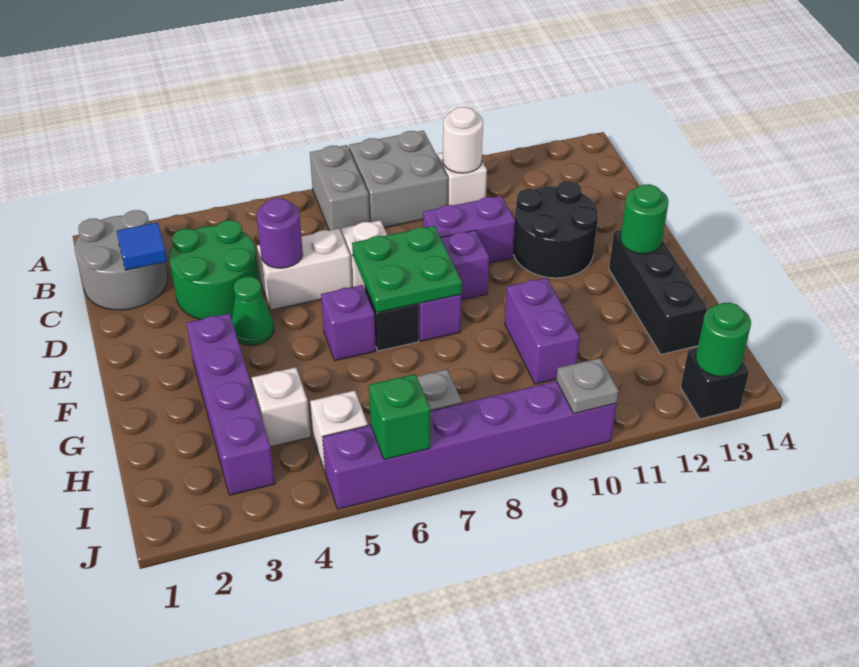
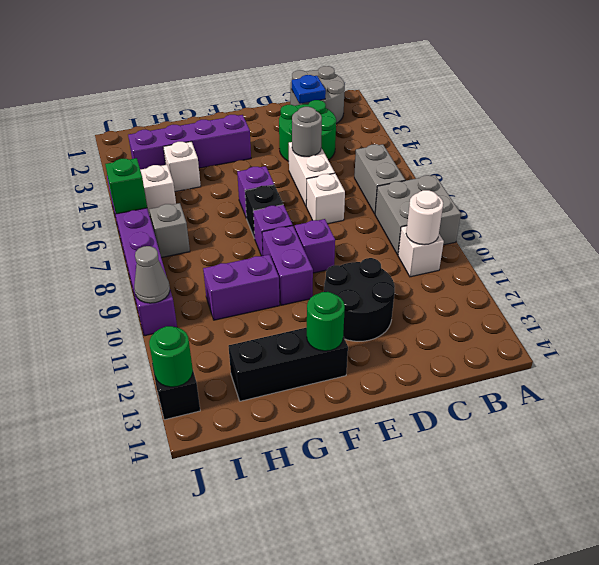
grey brick A7:B7 level 1 -> grey brick B6:B7 level 1
blue tile C2 level 2 -> blue plate C2 level 2
purple round brick D5 level 2 -> grey round brick D5 level 2
purple brick D9:D10 level 1 -> purple brick F9:F10 level 1
green cone E4 level 1 -> none
green plate E7:F8 level 2 -> none
grey plate J10 level 2 -> grey cone J10 level 2

